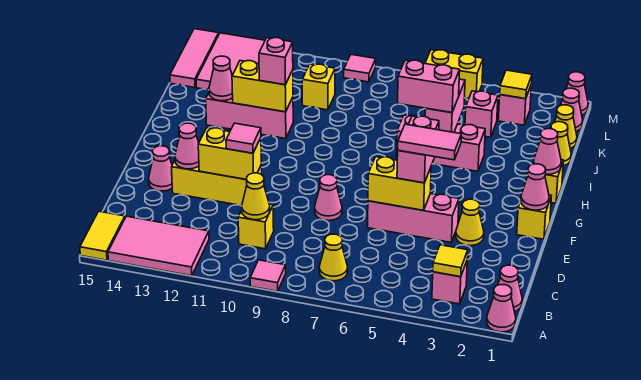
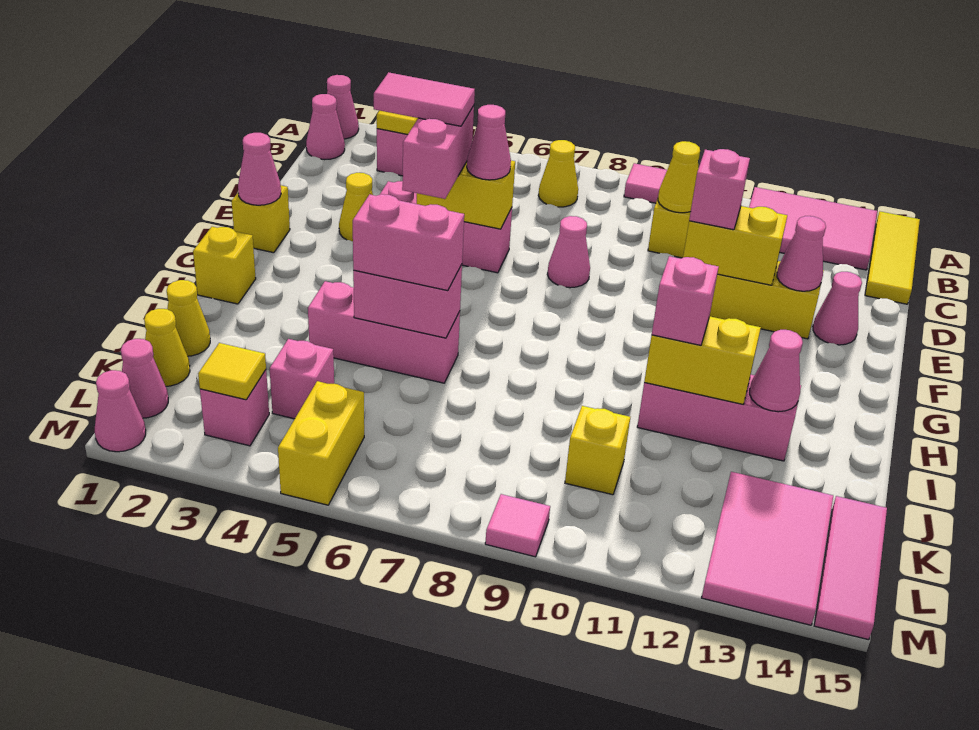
yellow tile A15:B15 level 1 -> yellow tile A15:C15 level 1
pink tile E11 level 3 -> pink brick E11 level 3
pink cone H1 level 2 -> pink cone E6 level 3
pink brick I5:J5 level 2 -> pink brick I5:I6 level 2
yellow brick M5:M6 level 1 -> yellow brick L5:M5 level 1

